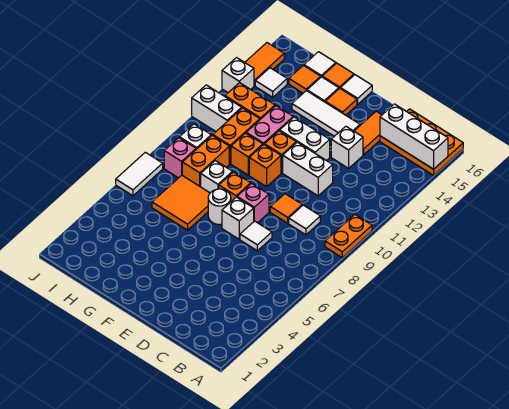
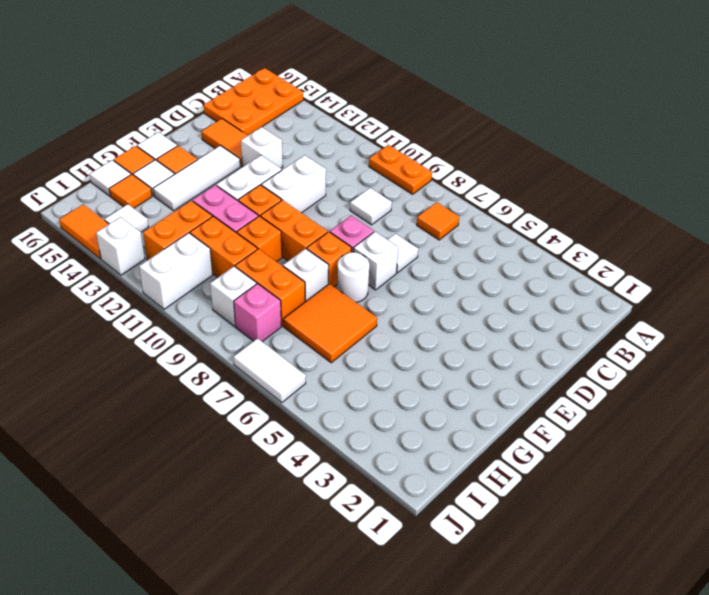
white brick A15:C15 level 2 -> none
orange tile D9 level 1 -> orange tile B7 level 1
orange brick F10 level 1 -> orange brick F9:F10 level 1

